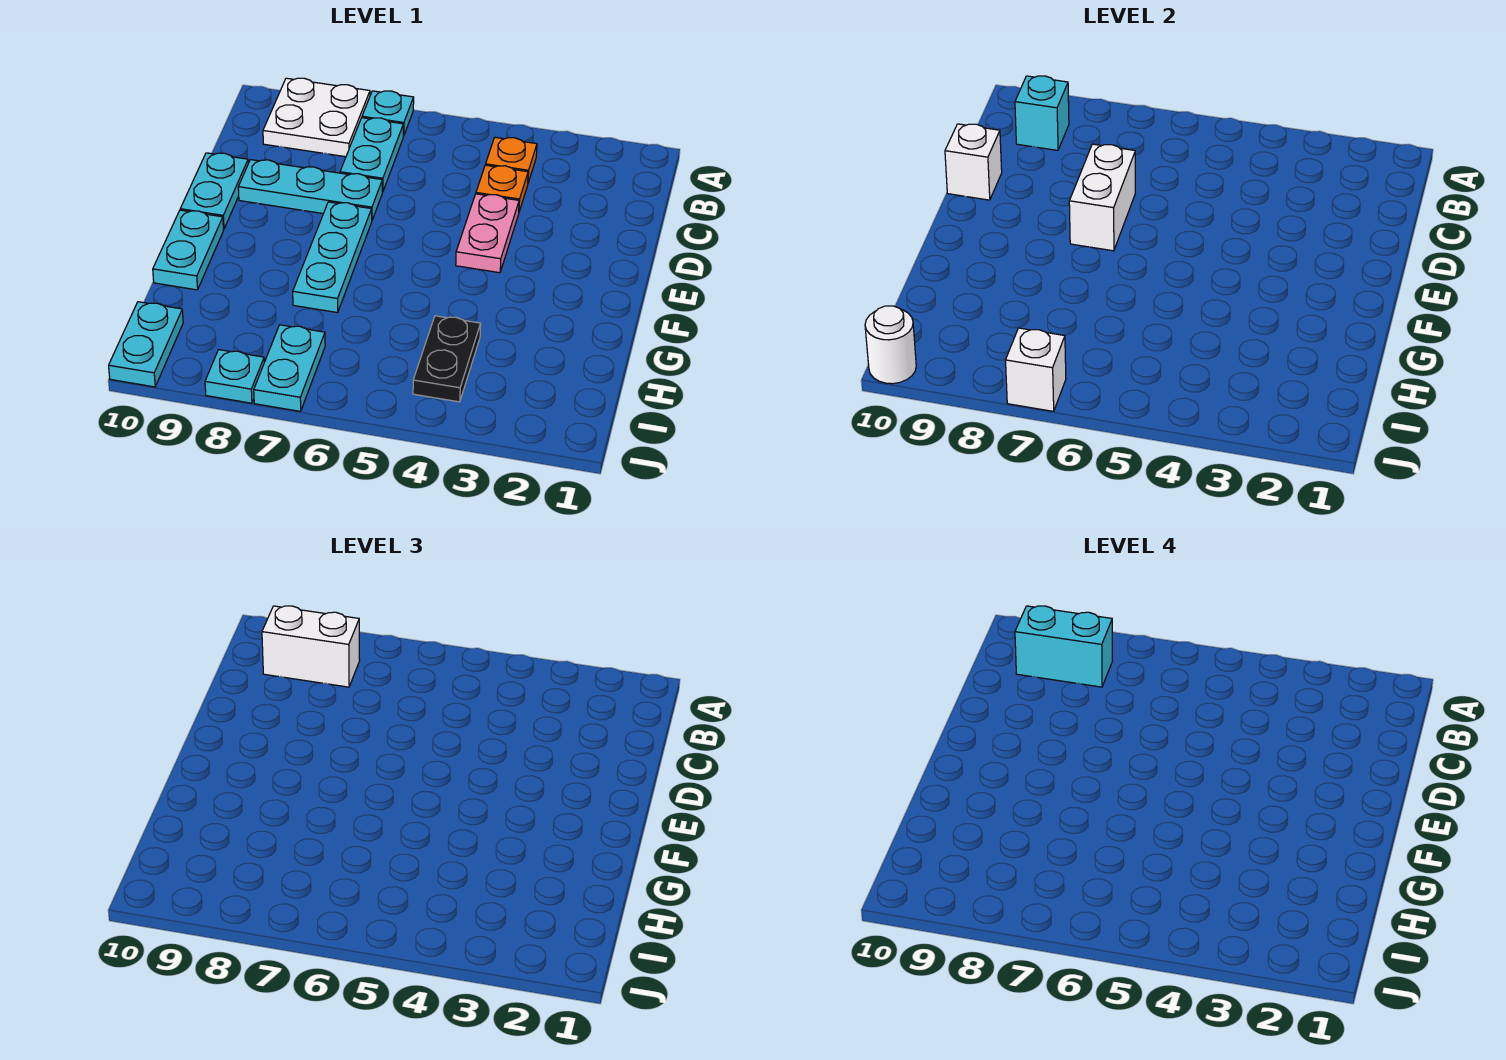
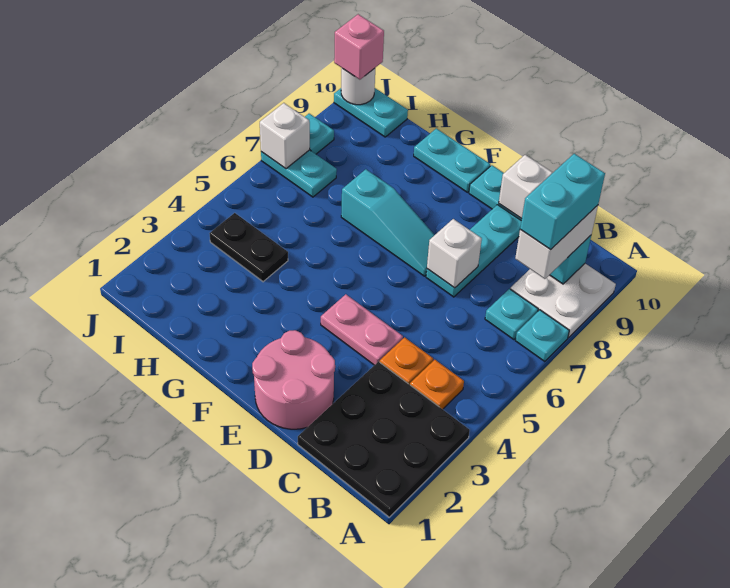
none -> black plate A1:C3 level 1
cyan plate B7:C7 level 1 -> cyan plate B7 level 1
none -> pink round brick D1:E2 level 1
white brick D7:E7 level 2 -> white brick D7 level 2
cyan plate E7:G7 level 1 -> cyan slope E7:G7 level 1 top G
none -> pink brick J10 level 3

